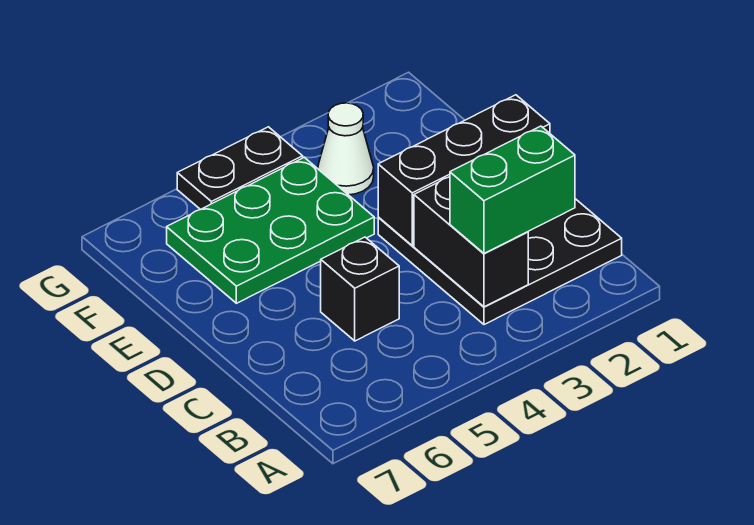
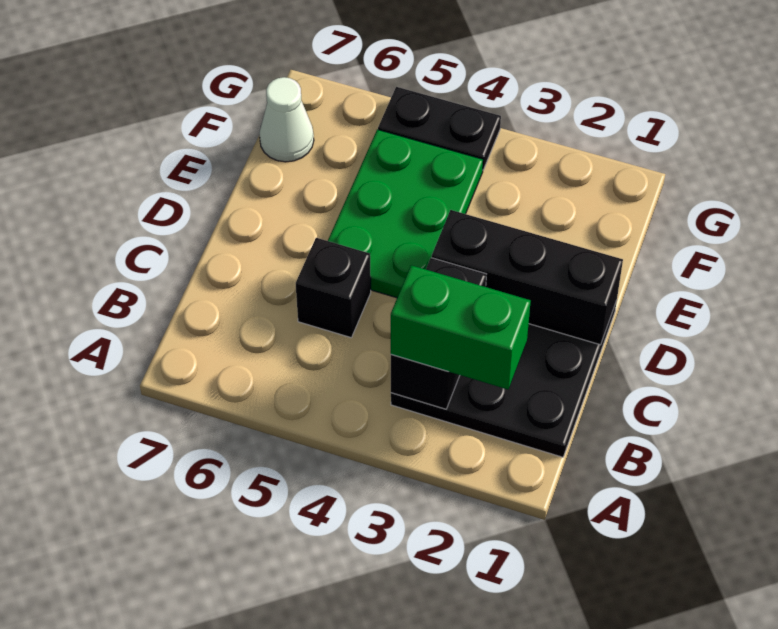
green plate E4:F6 level 1 -> green plate D4:F5 level 1
white cone F3 level 1 -> white cone F7 level 1

